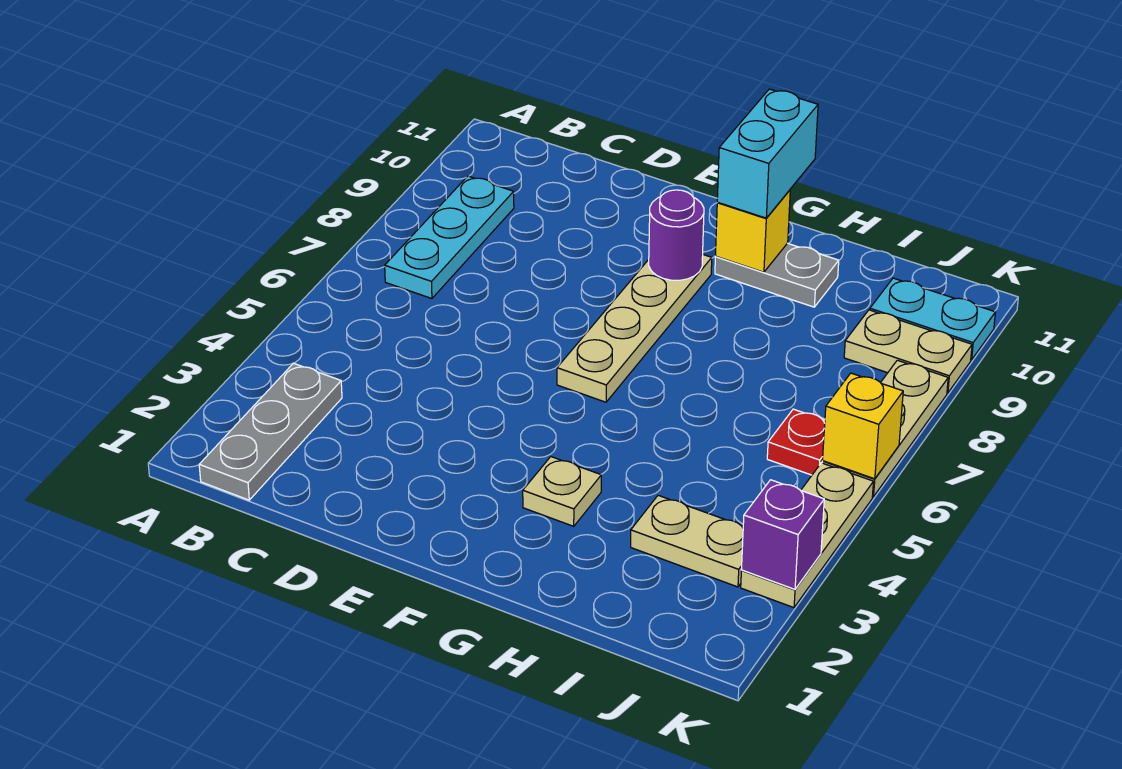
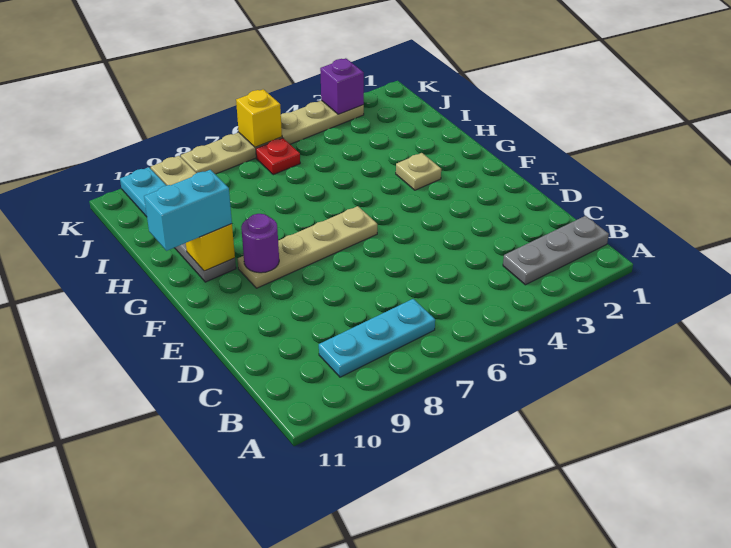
tan plate I3:J3 level 1 -> none

